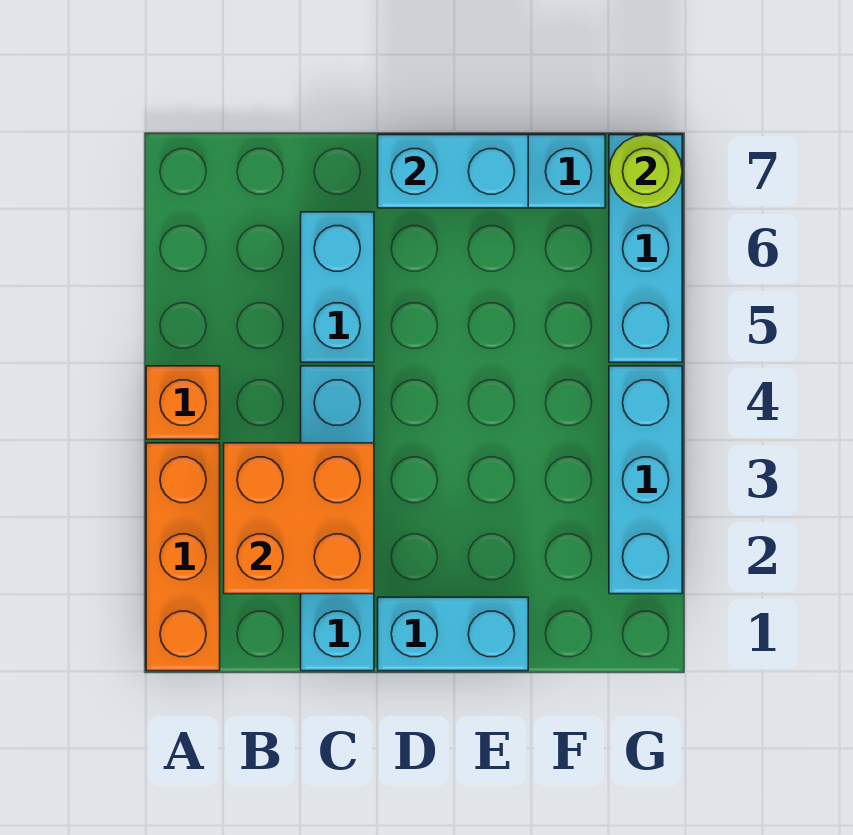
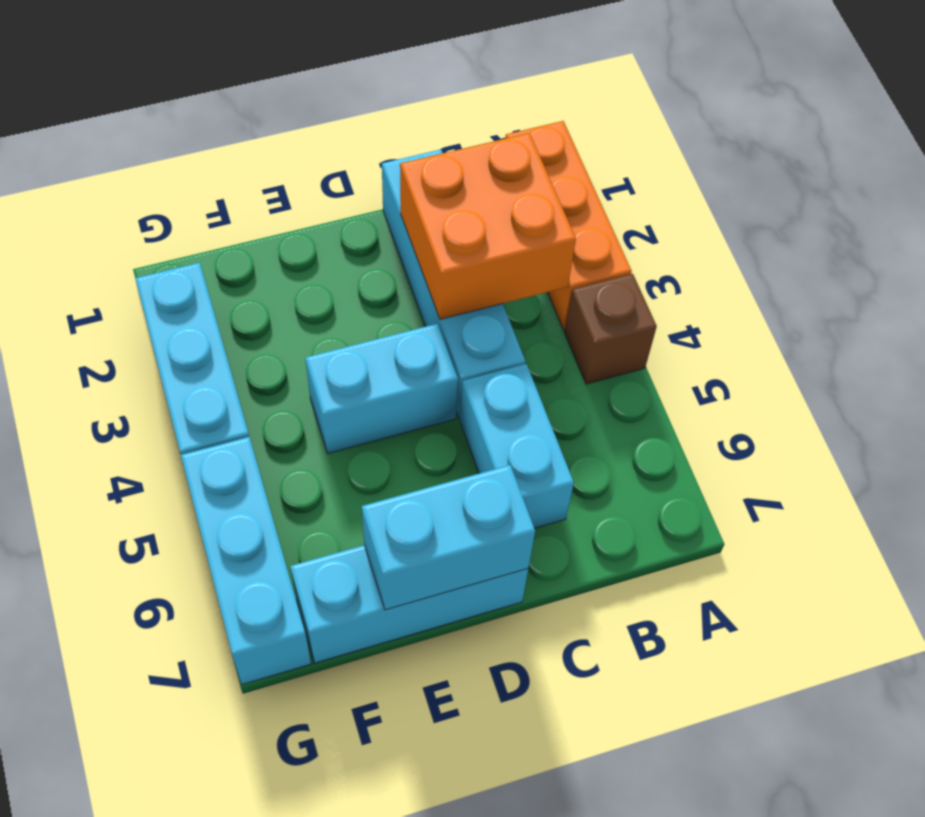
orange brick A4 level 1 -> brown brick A4 level 1
cyan brick D1:E1 level 1 -> cyan brick D4:E4 level 1
lime round brick G7 level 2 -> none

